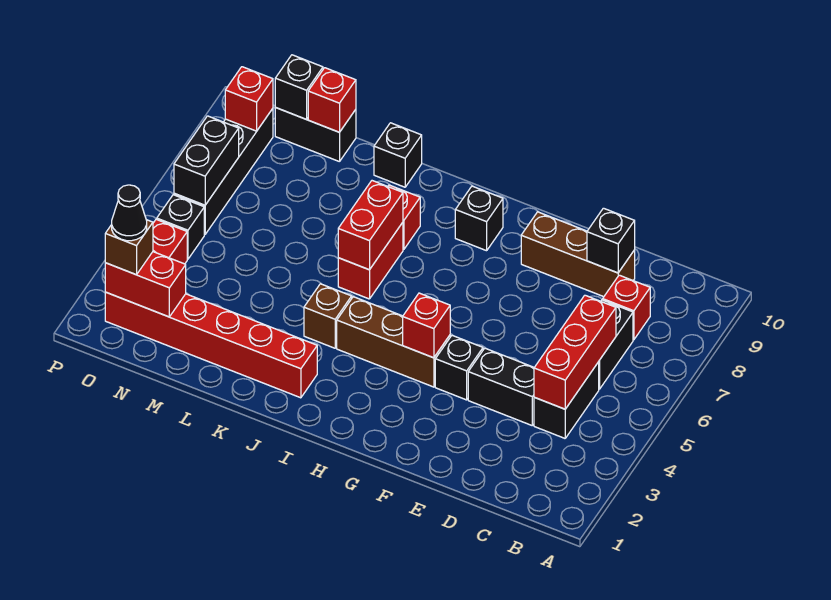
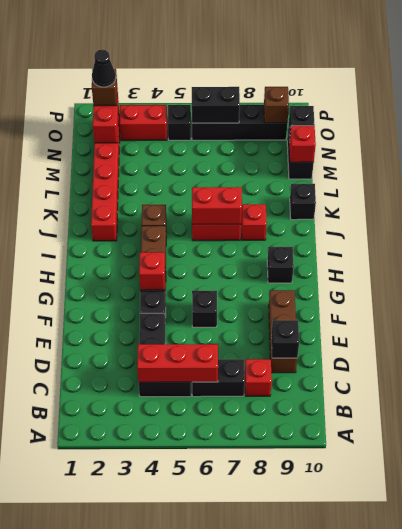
none -> black brick F6 level 1
red brick O9 level 2 -> brown brick O9 level 2

